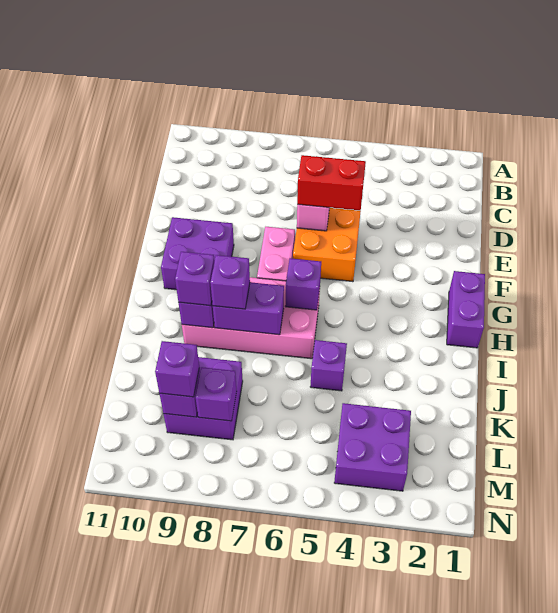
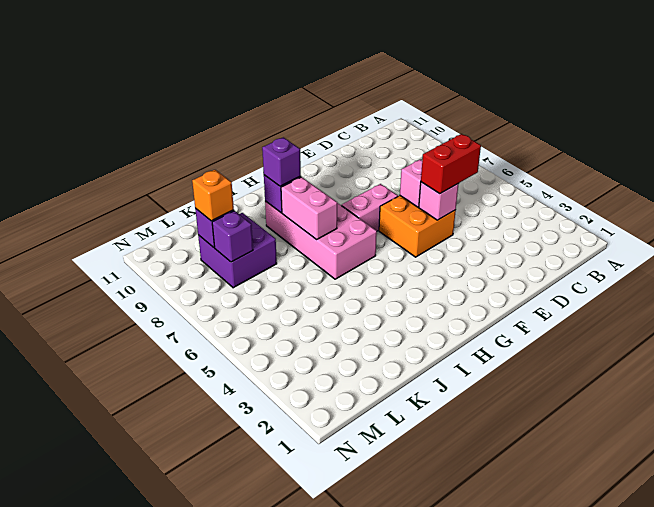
none -> pink brick E5 level 2
red brick E5:E6 level 3 -> red brick D5:E5 level 3
purple brick F9:G10 level 1 -> none
purple brick G1:H1 level 1 -> none
purple brick H6 level 2 -> none
purple brick I7:I8 level 2 -> pink brick I7:I8 level 2
purple brick I8 level 3 -> none
purple brick J5 level 1 -> none
purple brick L3:M4 level 1 -> none
purple brick L9 level 3 -> orange brick L9 level 3

